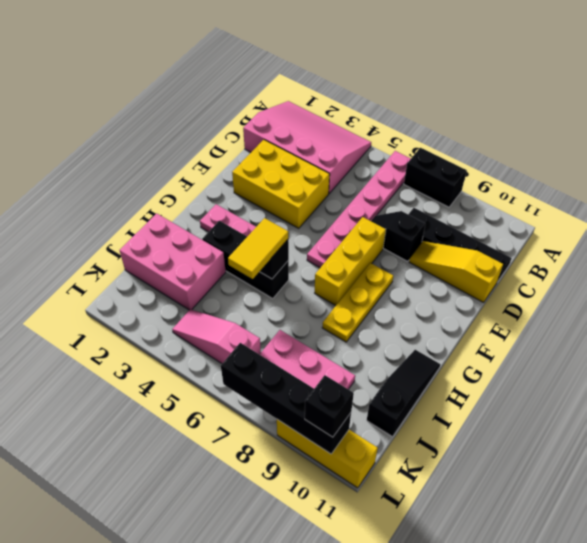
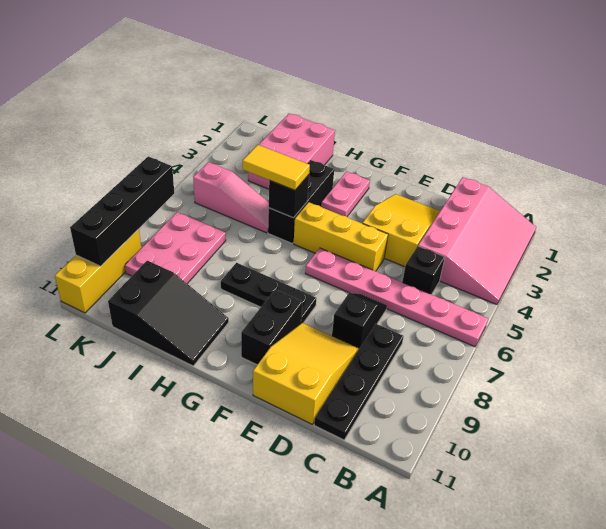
black brick A7:A8 level 1 -> black brick F9:F10 level 1
yellow brick D2:E4 level 1 -> yellow slope D2:E4 level 1 top 4
yellow slope D9:D11 level 1 top 11 -> yellow slope D9:E11 level 1 top 11
yellow brick E7:G7 level 1 -> yellow brick E5:G5 level 1
yellow plate F8:H8 level 1 -> black plate F8:H8 level 1
black slope H11:J11 level 1 top J -> black slope H10:J11 level 1 top J
pink slope K4:K6 level 1 top 6 -> pink slope I5:K5 level 1 top K
black brick L10 level 3 -> black brick C5 level 1

